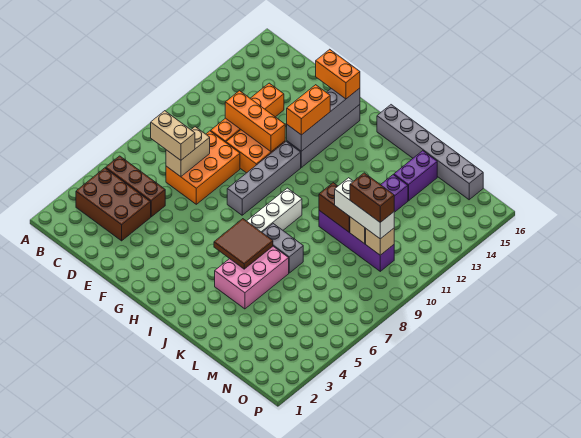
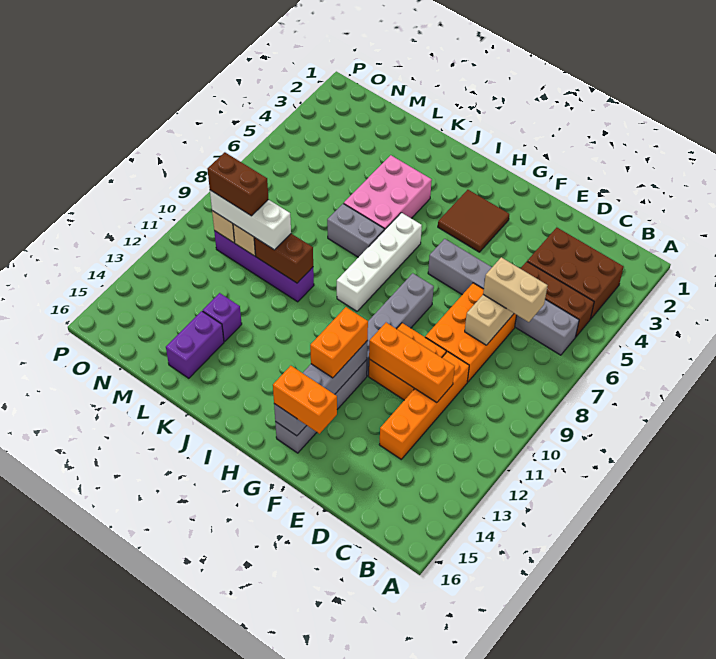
brown tile I5:J6 level 2 -> brown tile G3:H4 level 1
grey brick I16:N16 level 1 -> grey brick B6:G6 level 1

